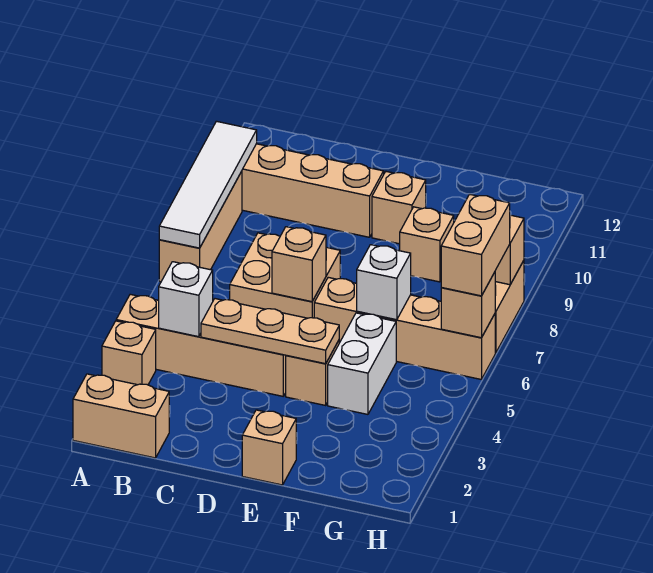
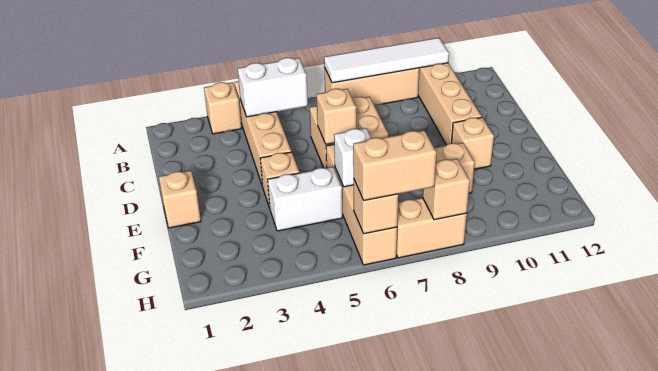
tan brick A1:B1 level 1 -> none
white brick B4 level 2 -> white brick B4:B5 level 2
tan plate C4:E4 level 2 -> none

